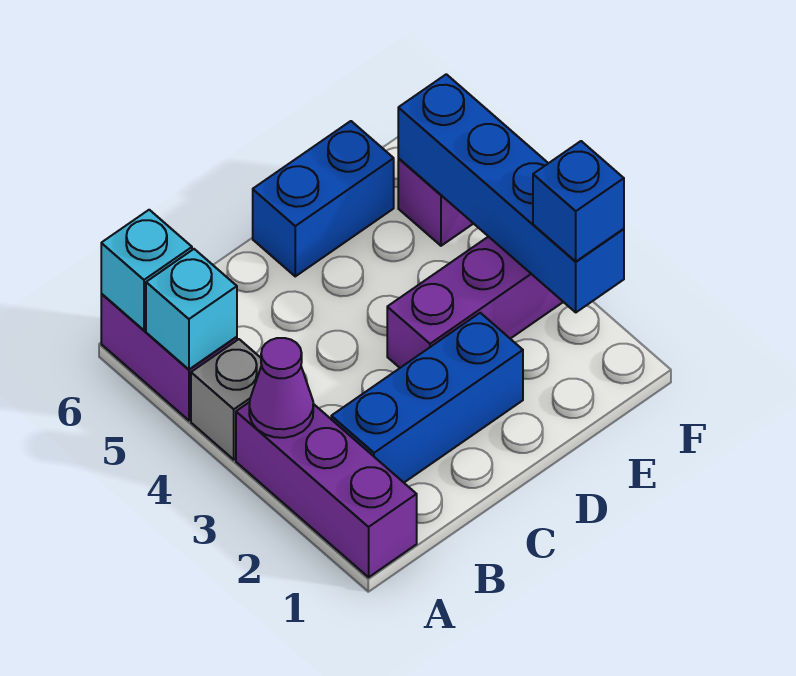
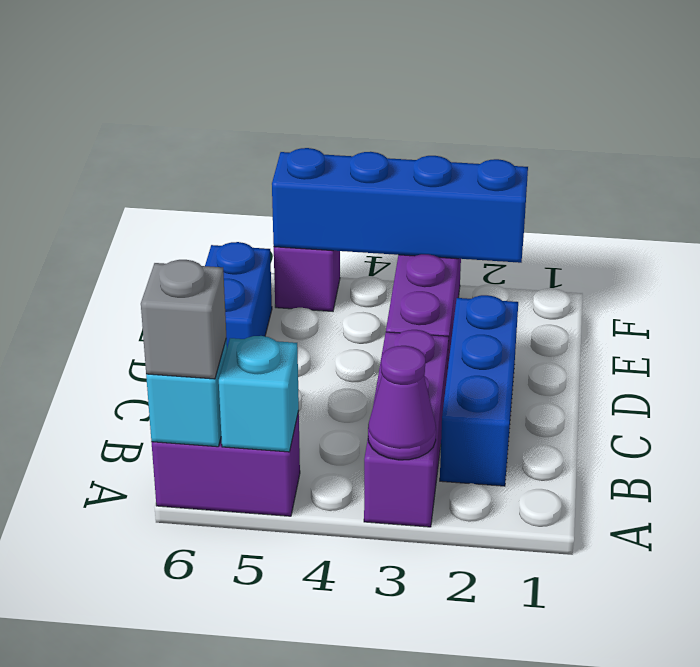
purple brick A1:A3 level 1 -> purple brick A3:C3 level 1
grey brick A4 level 1 -> grey brick A6 level 3
blue brick F2 level 3 -> none

